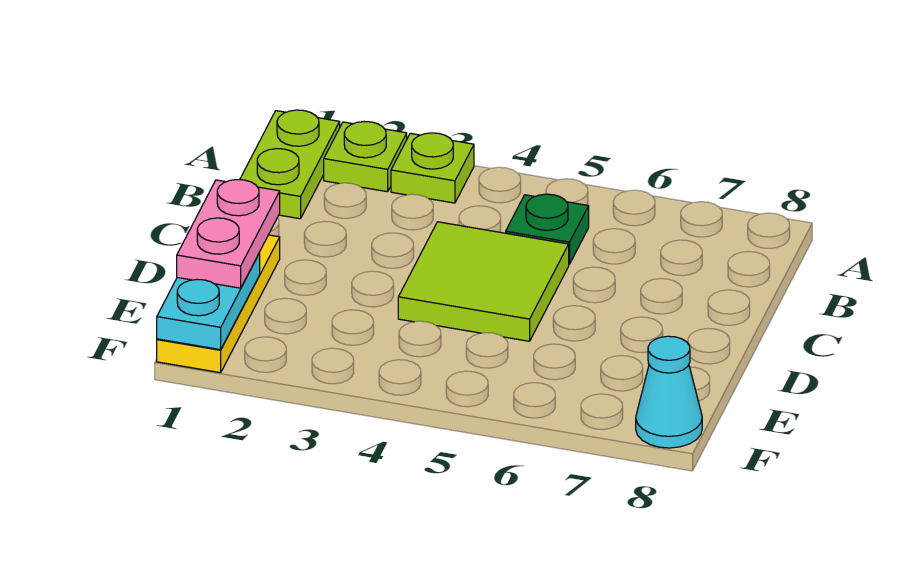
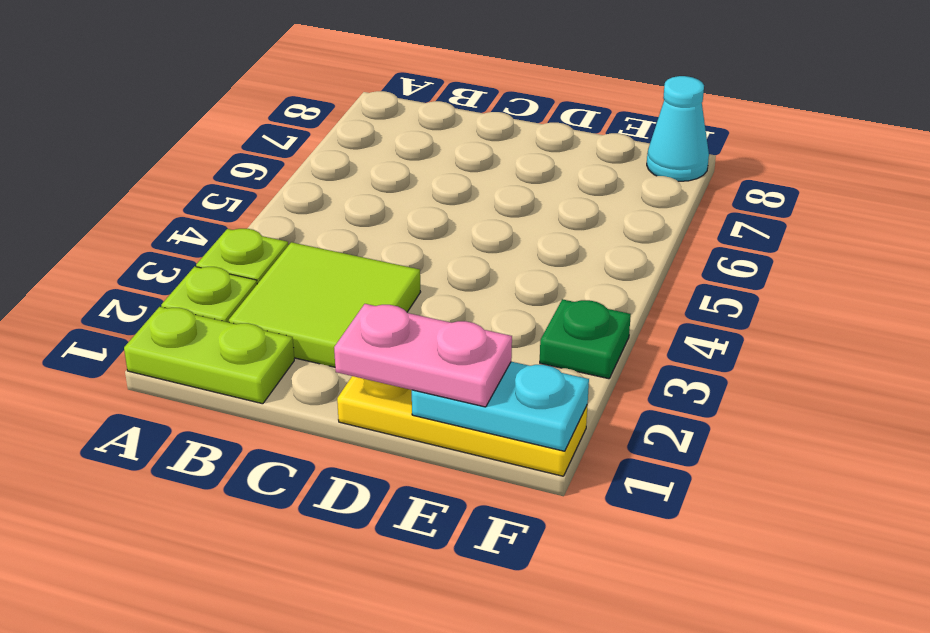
green plate B5 level 1 -> green plate F3 level 1
lime tile C4:D5 level 1 -> lime tile B2:C3 level 1

